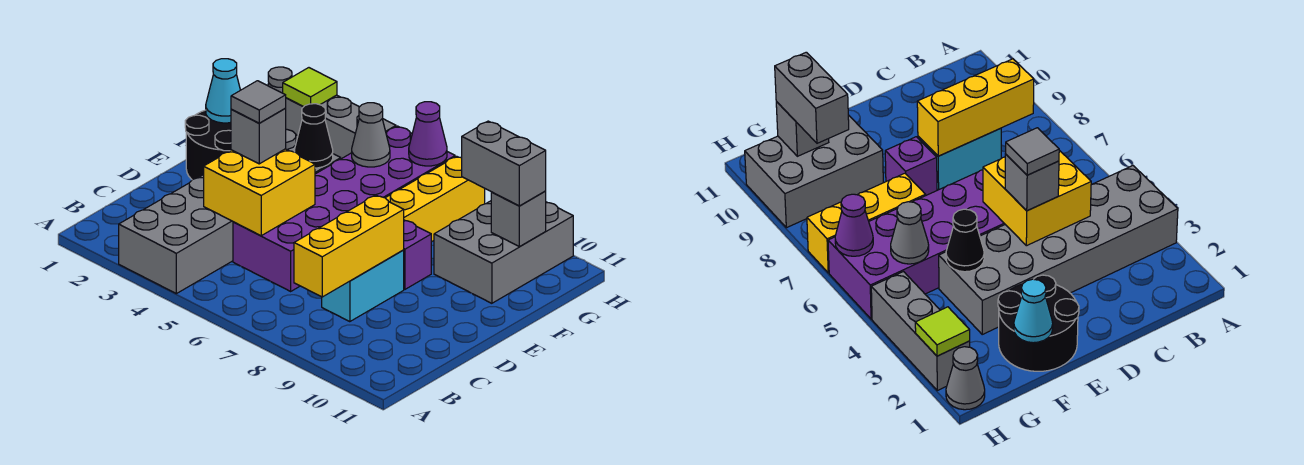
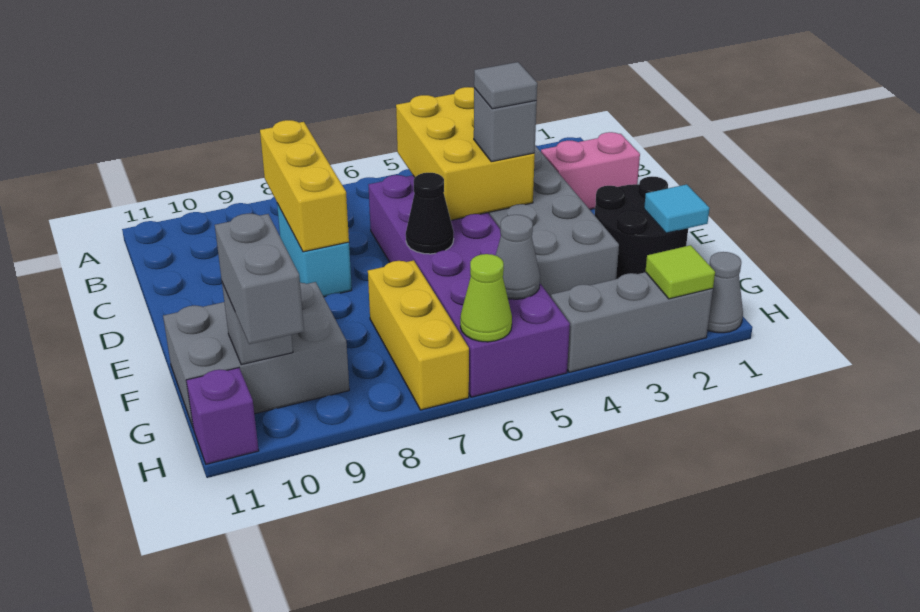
none -> pink brick C1:C2 level 1
yellow brick C4:D5 level 2 -> yellow brick B4:D5 level 2
purple brick E8 level 1 -> purple brick H11 level 1
cyan cone F1 level 2 -> cyan tile F1 level 2
black cone F4 level 2 -> black cone E6 level 2
grey brick F9:H10 level 1 -> grey brick F9:G11 level 1
grey brick G9:G10 level 3 -> grey brick G10:H10 level 3
purple cone H6 level 2 -> lime cone H6 level 2

